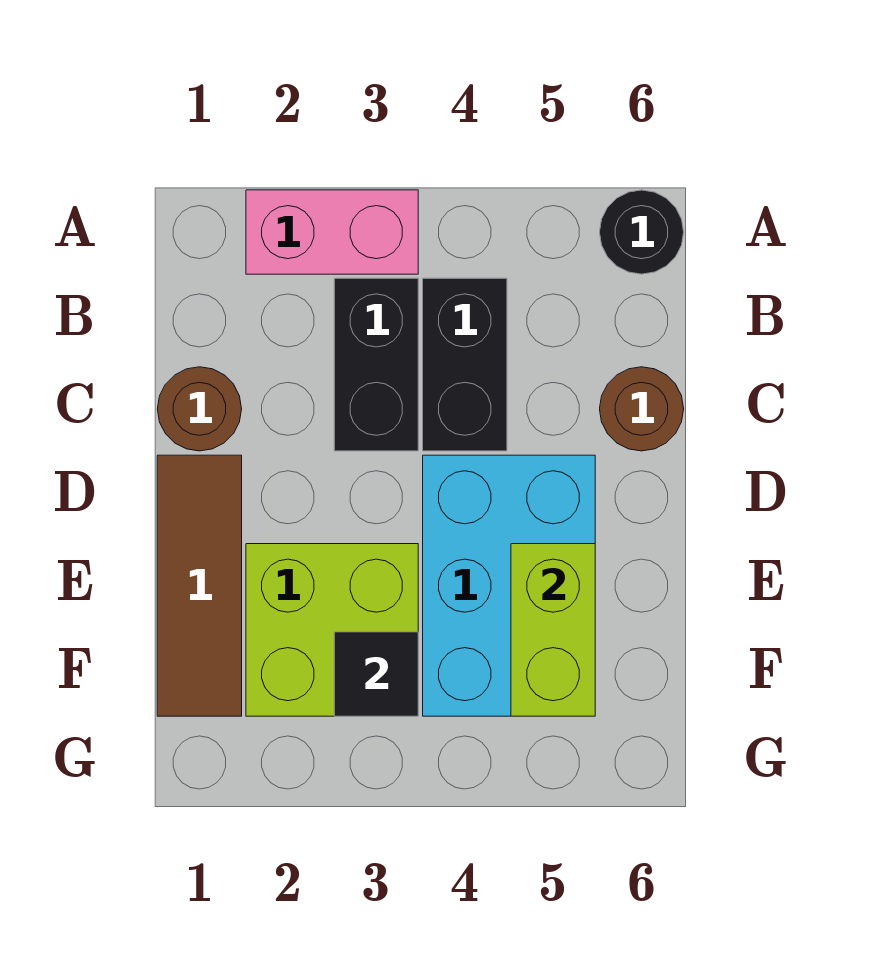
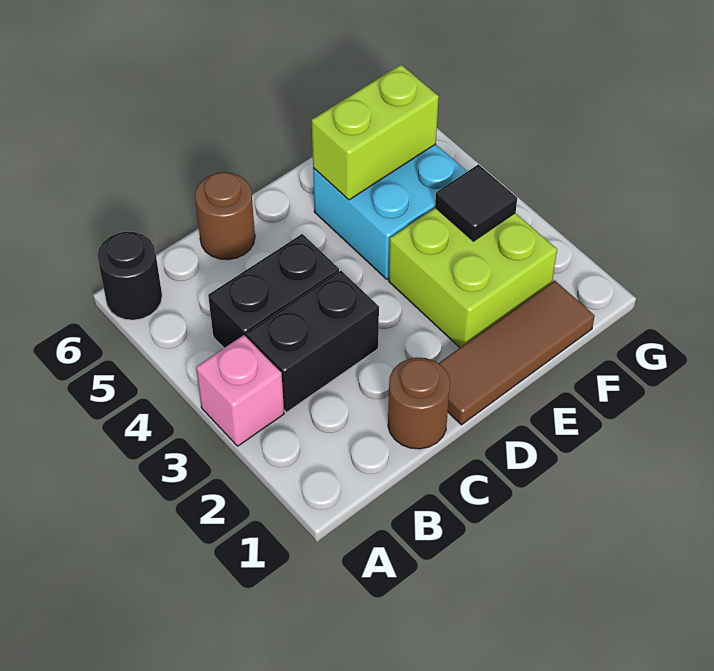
pink brick A2:A3 level 1 -> pink brick A3 level 1
cyan brick D4:F5 level 1 -> cyan brick E4:F5 level 1

